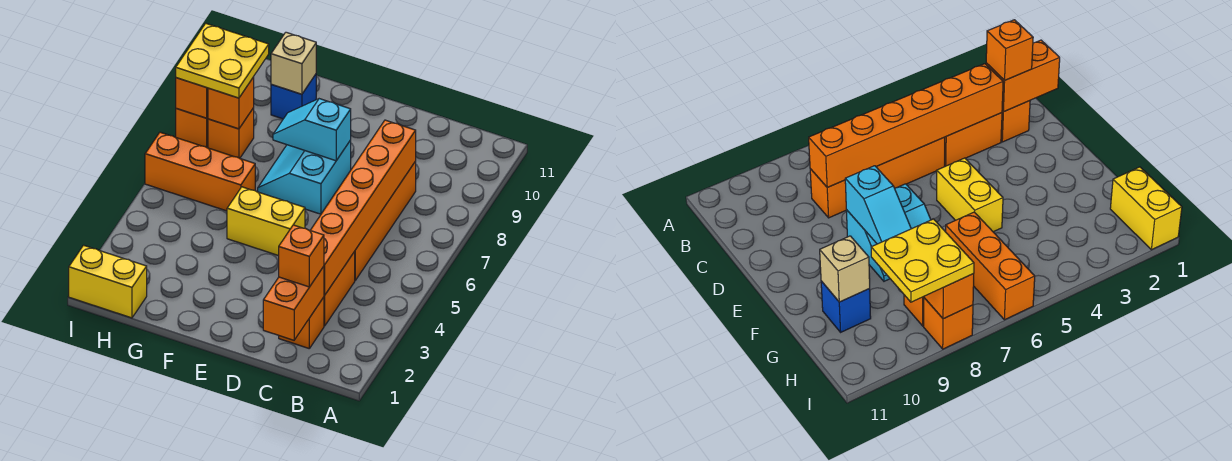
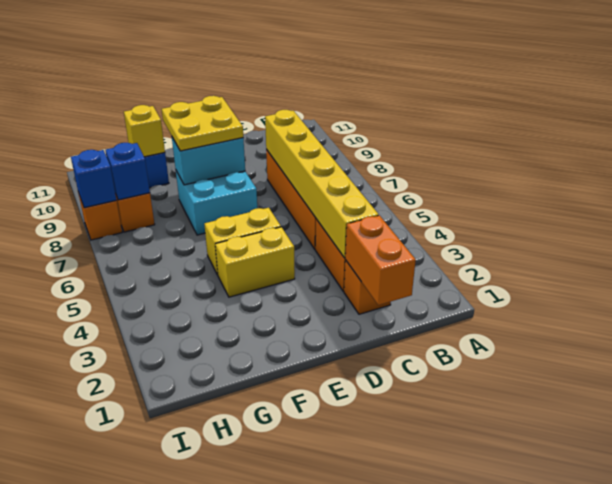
orange brick C2 level 3 -> none
orange brick C3:C8 level 2 -> yellow brick C3:C8 level 2
cyan slope E7:F8 level 1 top E -> cyan brick E7:F8 level 1
cyan slope E8:F8 level 2 top E -> cyan brick E8:F8 level 2
orange brick G6:I6 level 1 -> none
tan brick G10 level 2 -> yellow brick G10 level 2
yellow brick H1:I1 level 1 -> yellow brick E4:F4 level 1
orange brick H8 level 2 -> blue brick H8 level 2
yellow plate H8:I9 level 3 -> yellow plate E8:F9 level 3
orange brick I8 level 2 -> blue brick I8 level 2

